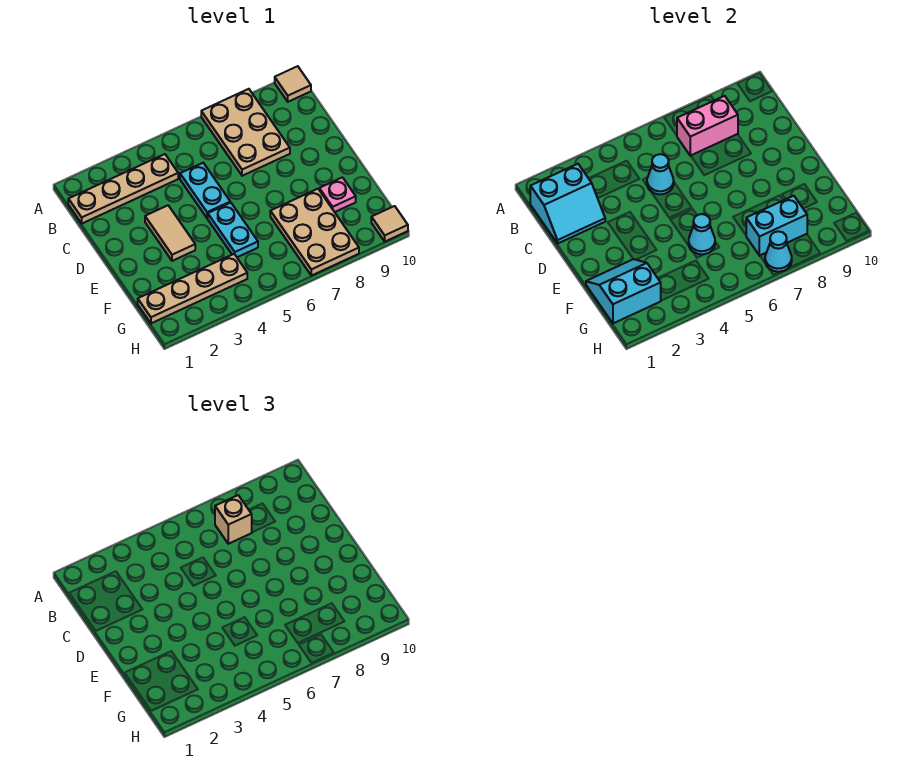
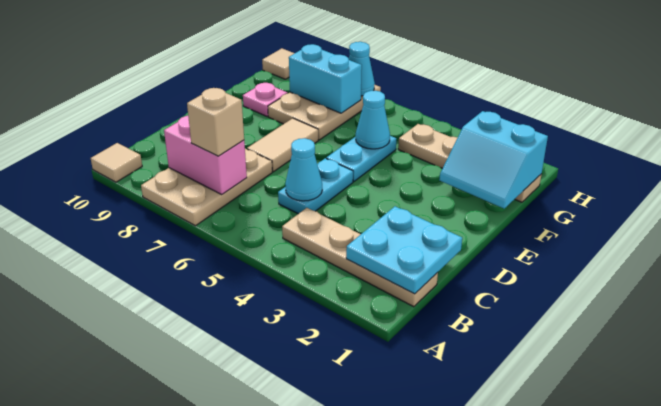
cyan slope B1:C2 level 2 top B -> cyan plate B1:C2 level 2
tan tile D3:E3 level 1 -> tan tile D7:E7 level 1

